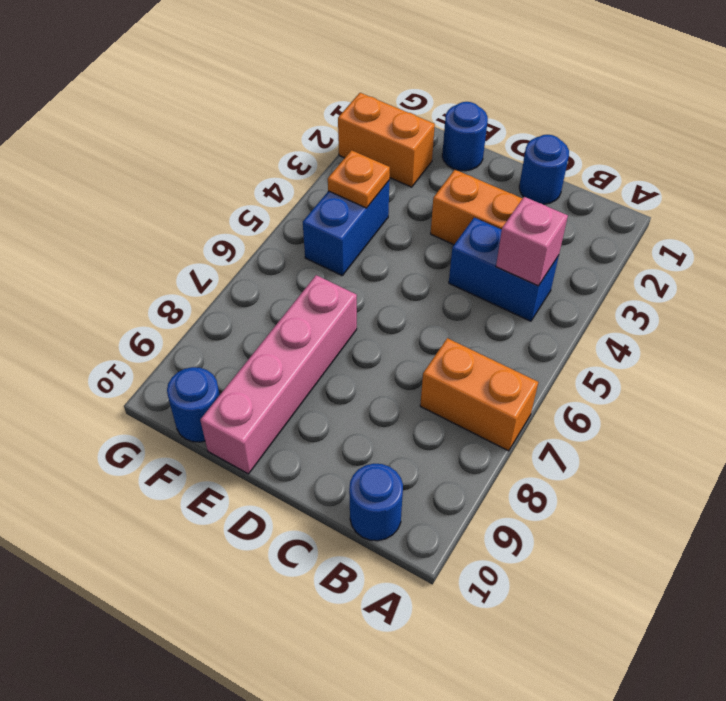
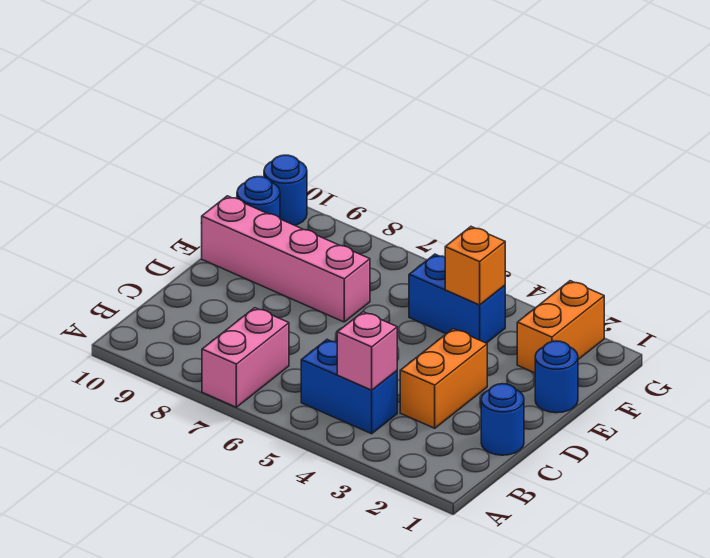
orange brick A7:B7 level 1 -> pink brick A7:B7 level 1
blue brick B4:C4 level 1 -> blue brick B4:B5 level 1
blue round brick B10 level 1 -> blue round brick G10 level 1
orange plate F4 level 2 -> orange brick F4 level 2

